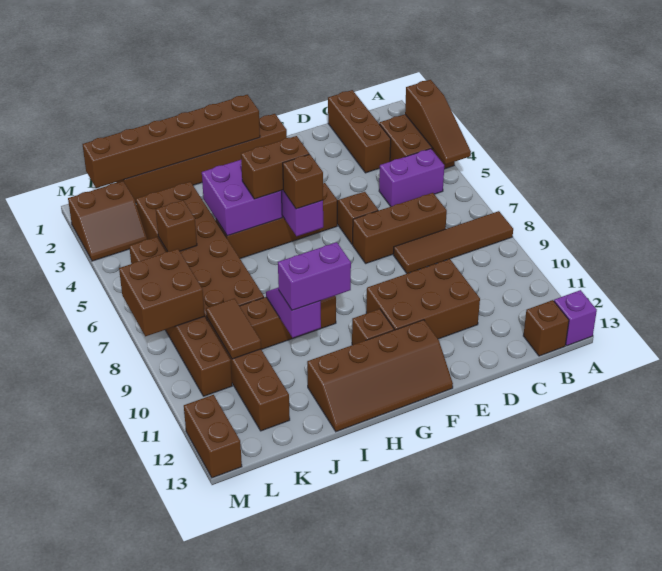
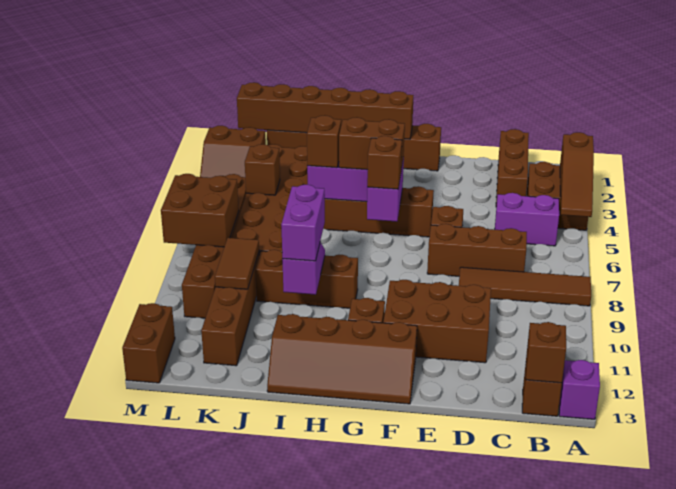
none -> brown brick B13 level 2
purple brick H10:I10 level 3 -> purple brick I9:I10 level 3
none -> brown brick I5 level 3

